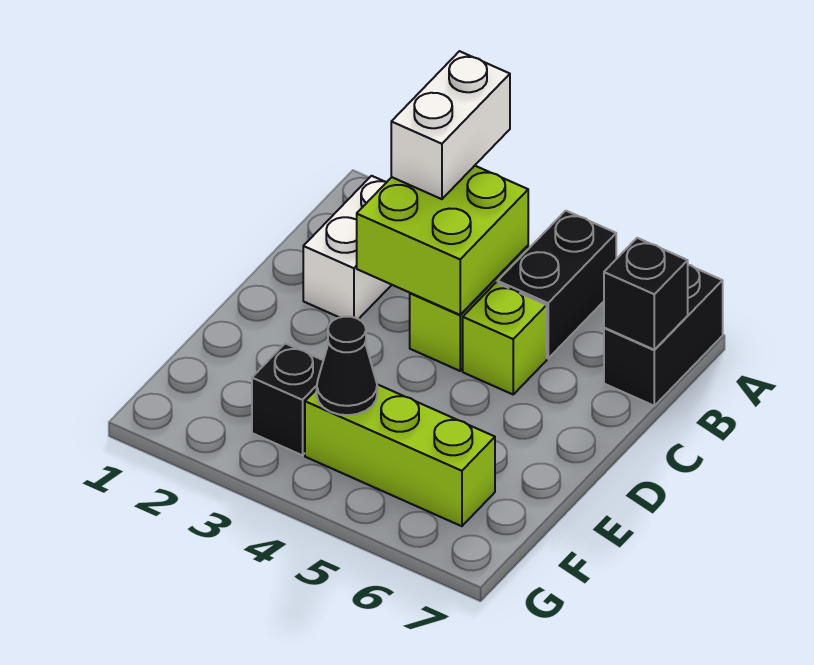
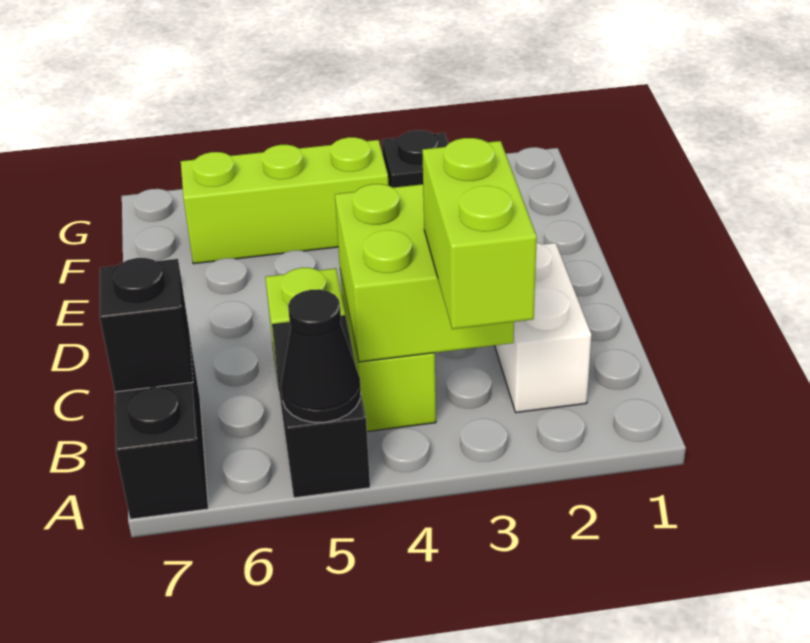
white brick A3:B3 level 3 -> lime brick A3:B3 level 3
black cone F4 level 2 -> black cone A5 level 2

